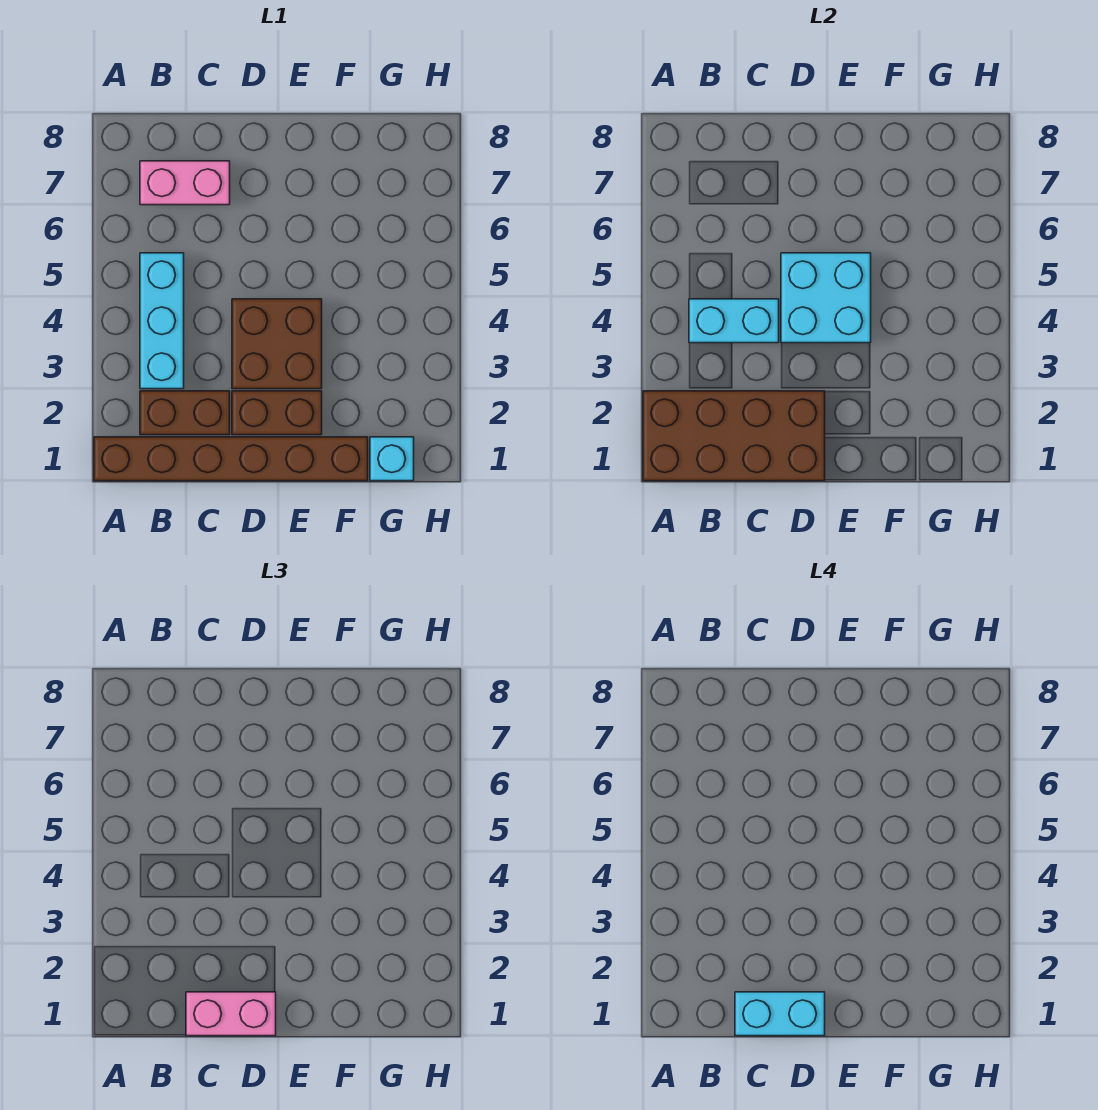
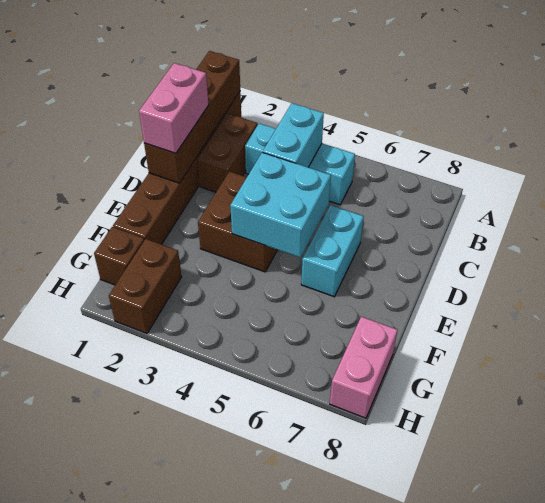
brown brick A1:D2 level 2 -> brown brick A1:D1 level 2
pink brick B7:C7 level 1 -> pink brick G8:H8 level 1
cyan brick C1:D1 level 4 -> cyan brick D6:E6 level 1
brown brick D2:E2 level 1 -> brown brick G2:H2 level 1
cyan brick G1 level 1 -> brown brick G1 level 1

